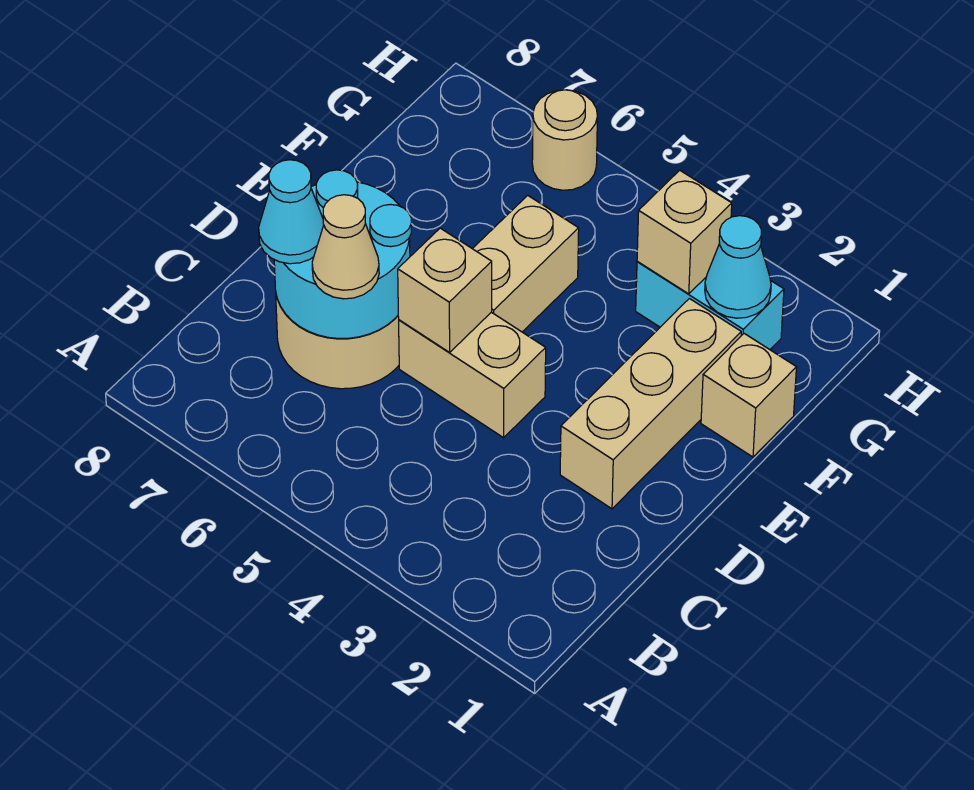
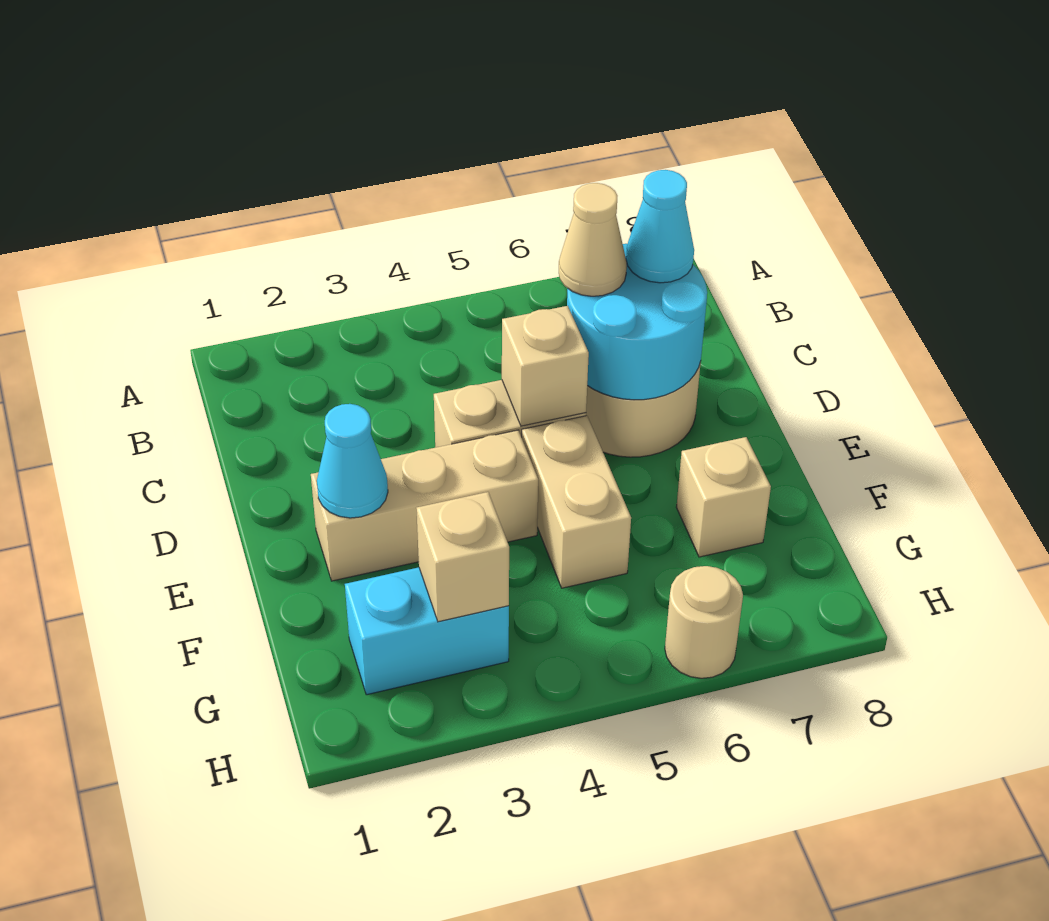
tan brick D2:F2 level 1 -> tan brick E2:E4 level 1
tan brick F1 level 1 -> tan brick F7 level 1
cyan cone G2 level 2 -> cyan cone E2 level 2

